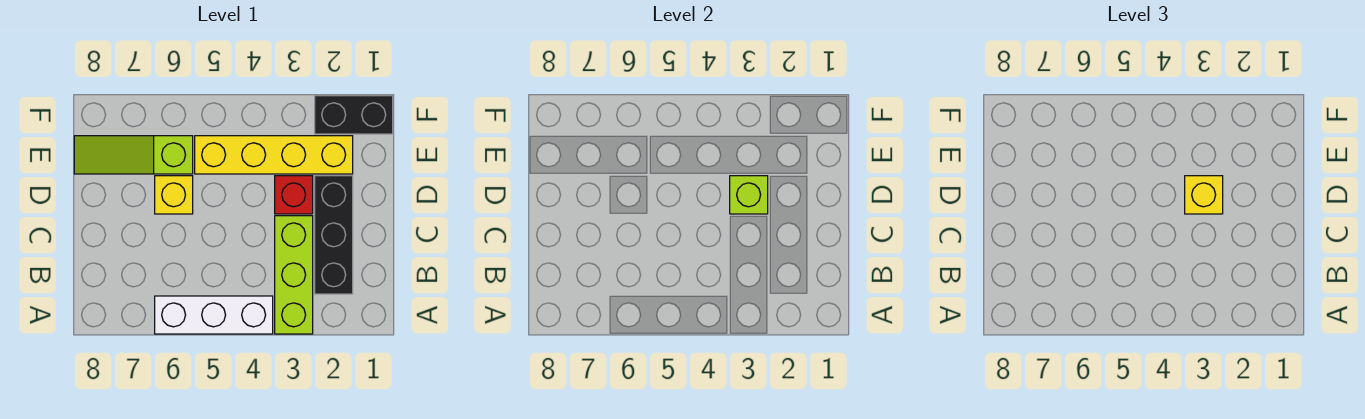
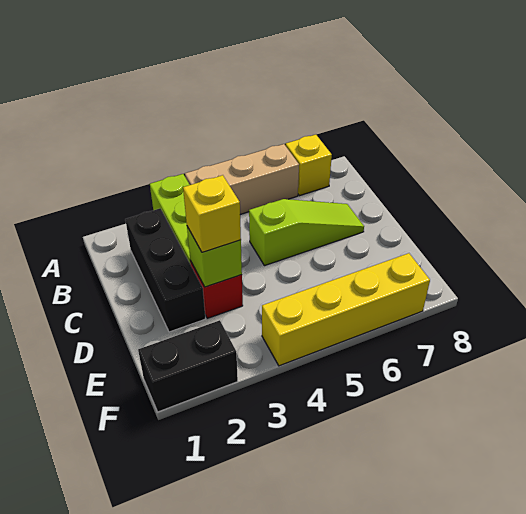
white brick A4:A6 level 1 -> tan brick A4:A6 level 1
yellow brick D6 level 1 -> yellow brick A7 level 1
yellow brick E2:E5 level 1 -> yellow brick F4:F7 level 1
lime slope E6:E8 level 1 top 6 -> lime slope C5:C7 level 1 top 5

